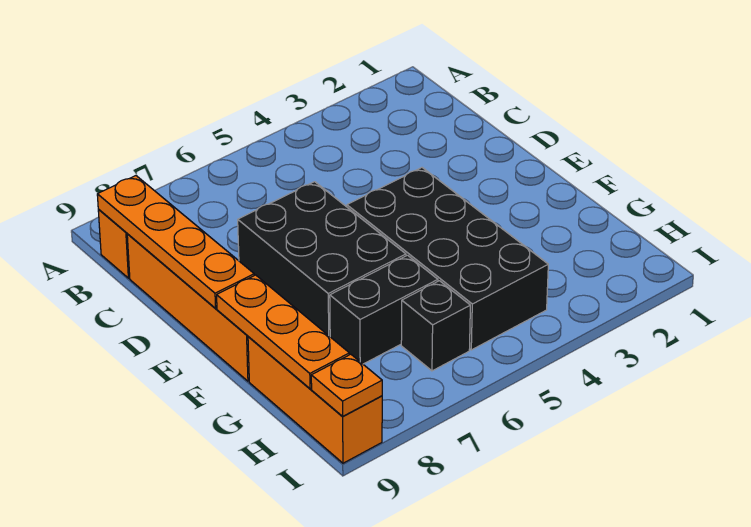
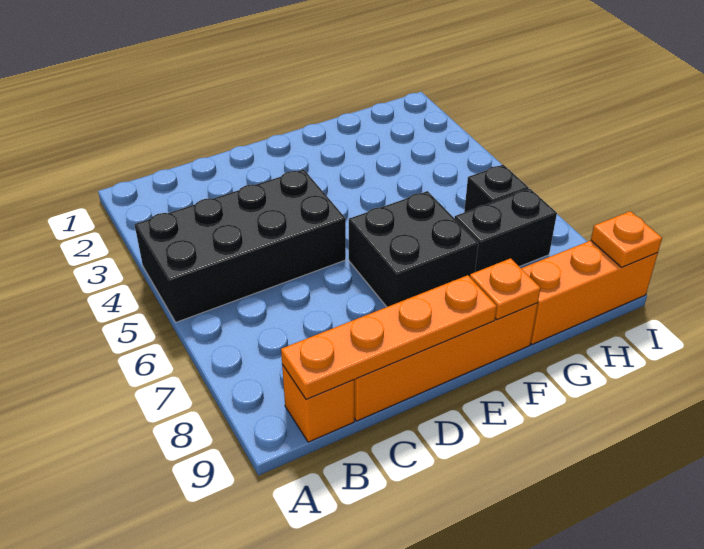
black brick D6:F7 level 1 -> black brick E6:F7 level 1
black brick E4:H5 level 1 -> black brick A4:D5 level 1
orange plate F9:H9 level 2 -> orange plate F9 level 2
black brick G6:G7 level 1 -> black brick G7:H7 level 1

